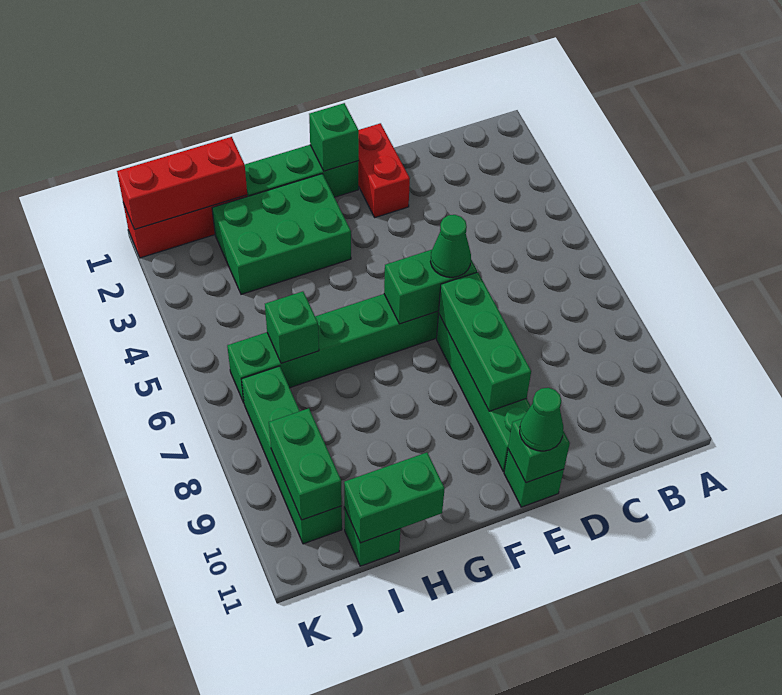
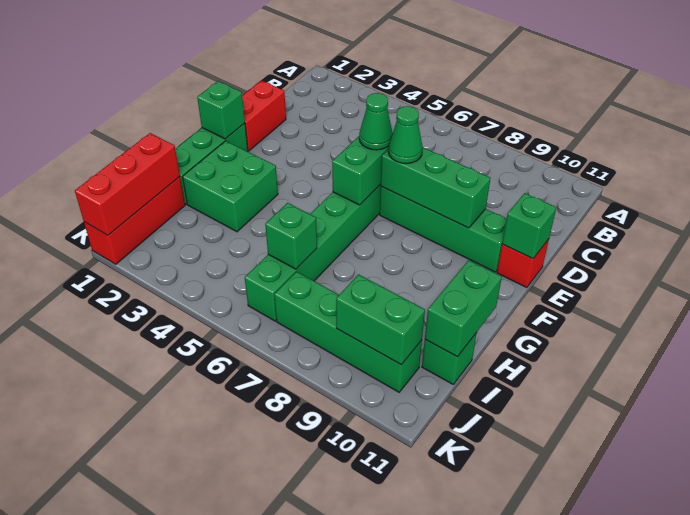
red brick E1:E2 level 1 -> red brick D1:E1 level 1
green brick E11 level 1 -> red brick E11 level 1
green cone E11 level 3 -> green cone E7 level 3
green brick G2:I3 level 1 -> green brick G2:H3 level 1

